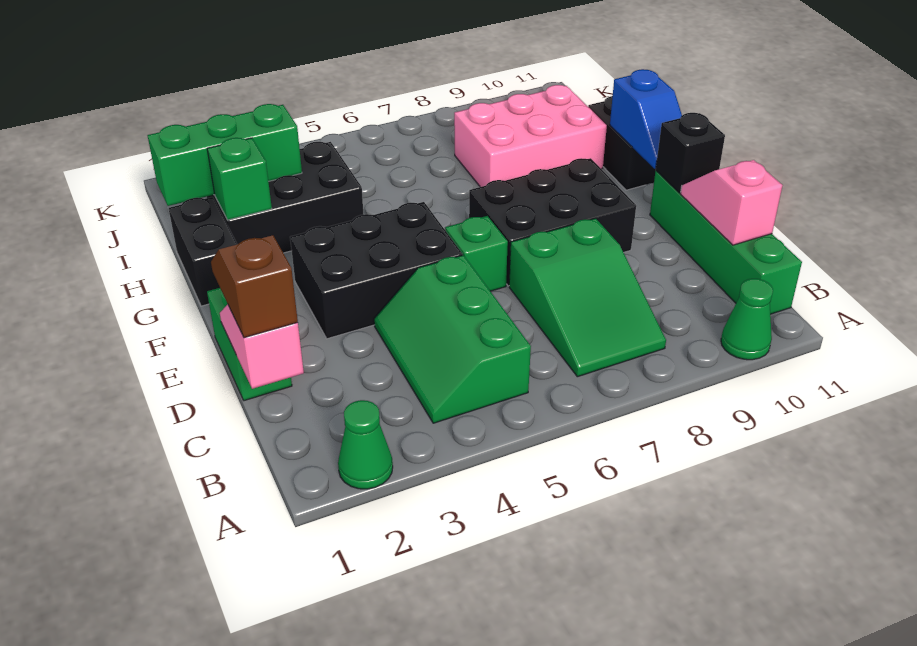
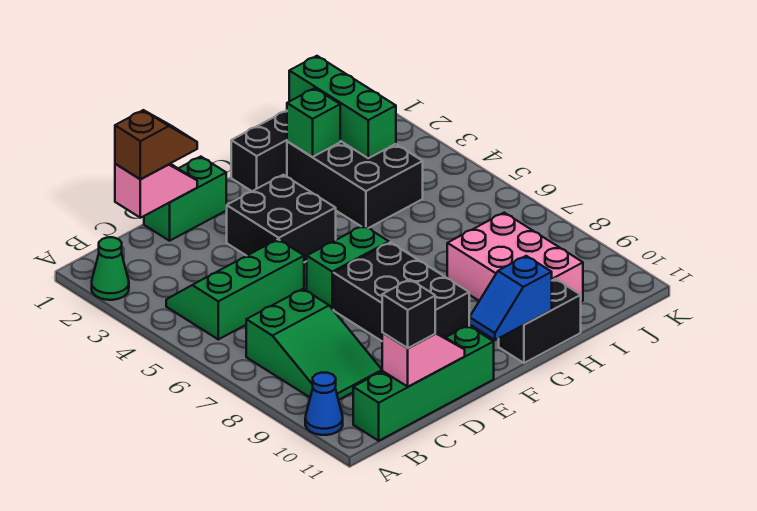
green cone A10 level 1 -> blue cone A10 level 1
green slope B7:D8 level 1 top D -> green slope B7:C9 level 1 top 7
black brick E3:F5 level 1 -> black brick E3:F4 level 1
green brick E6 level 1 -> green brick E6:F6 level 1
black brick E11 level 2 -> black brick C11 level 3

